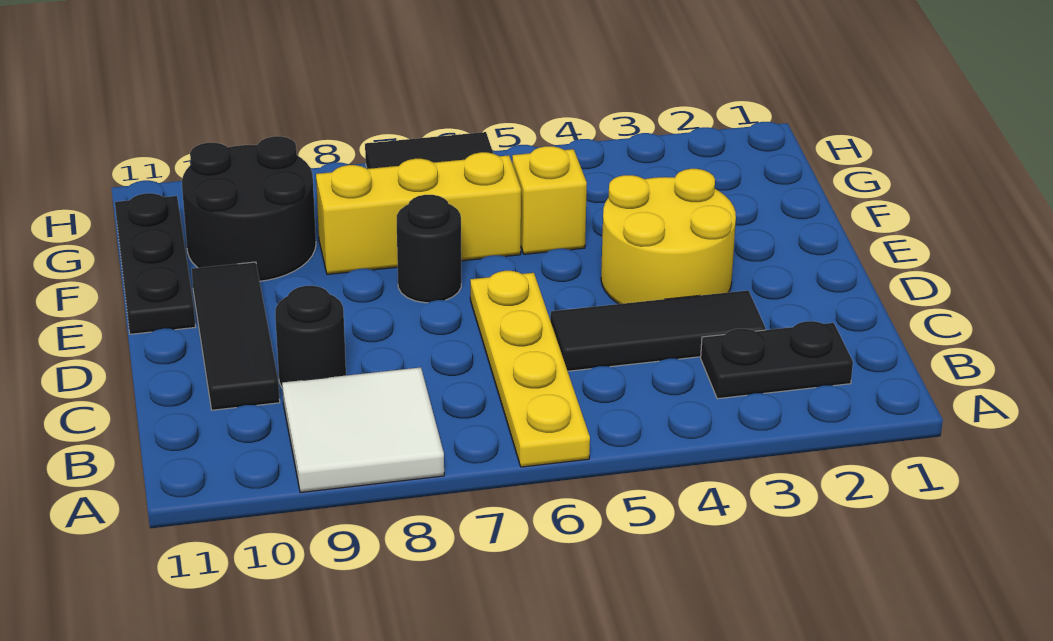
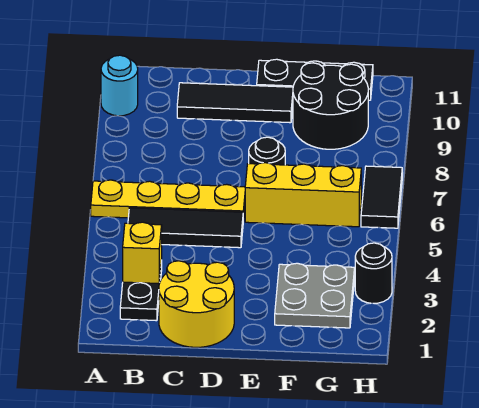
white tile A8:B9 level 1 -> none
none -> cyan round brick A10 level 1
black tile C3:C5 level 1 -> black tile B5:D5 level 1
black round brick C9 level 1 -> black round brick H3 level 1
yellow round brick D3:E4 level 1 -> yellow round brick C1:D2 level 1
none -> grey plate F2:G3 level 1
yellow brick F5 level 1 -> yellow brick B3 level 2
yellow brick F6:F8 level 1 -> yellow brick E6:G6 level 1

